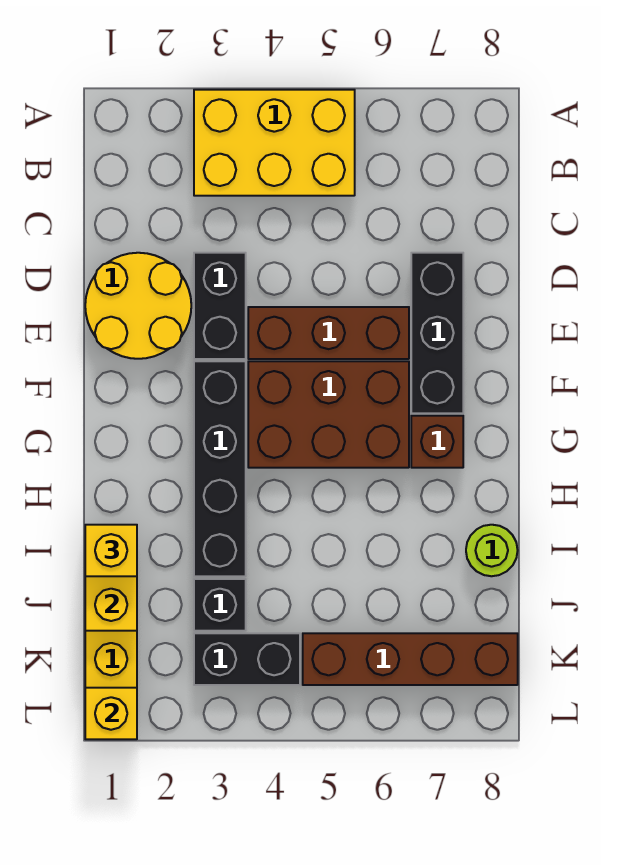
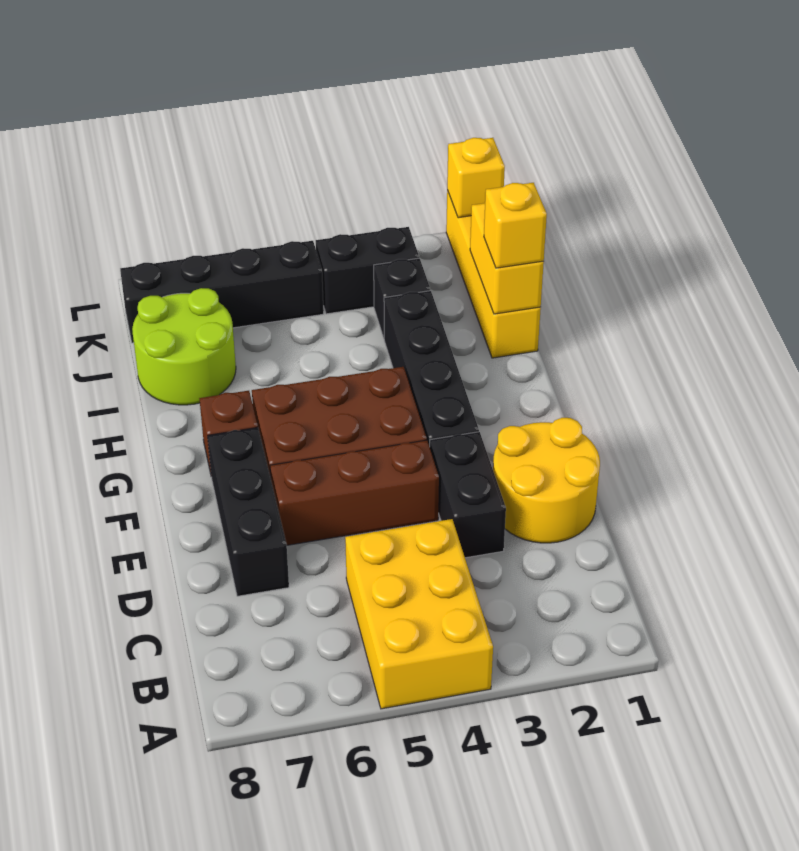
yellow brick A3:B5 level 1 -> yellow brick A4:C5 level 1
lime round brick I8 level 1 -> lime round brick I7:J8 level 1
brown brick K5:K8 level 1 -> black brick K5:K8 level 1

